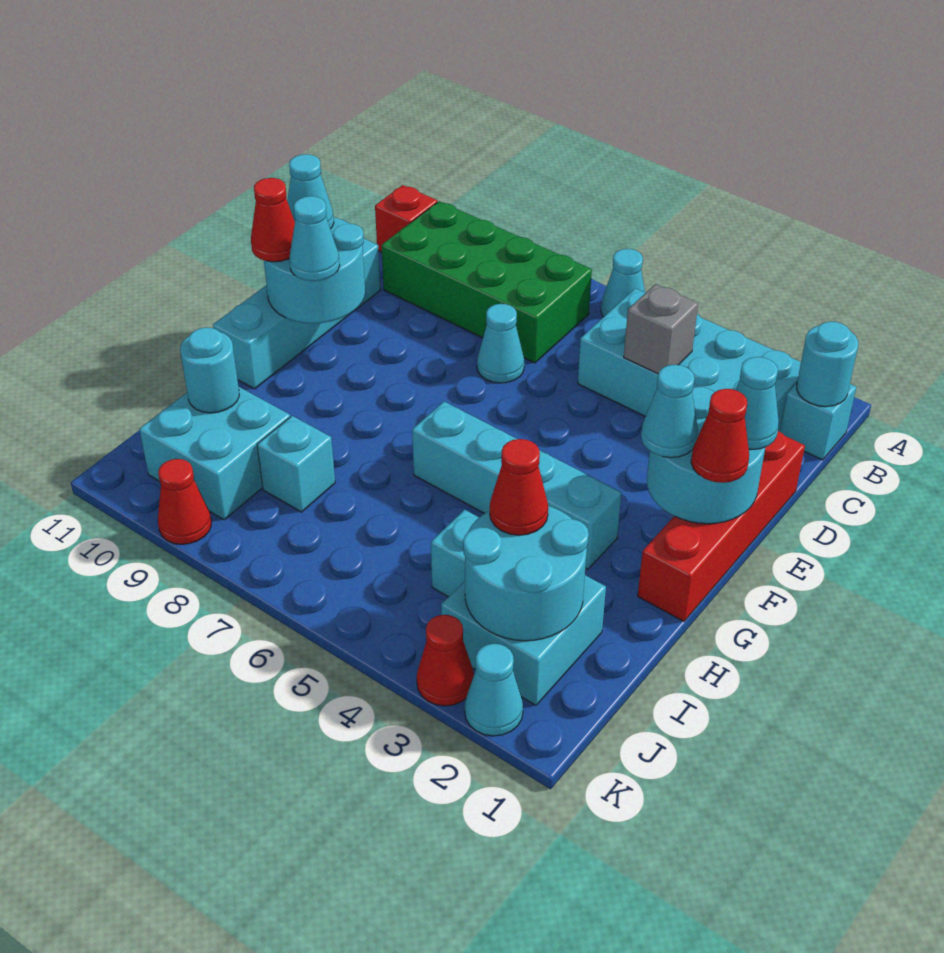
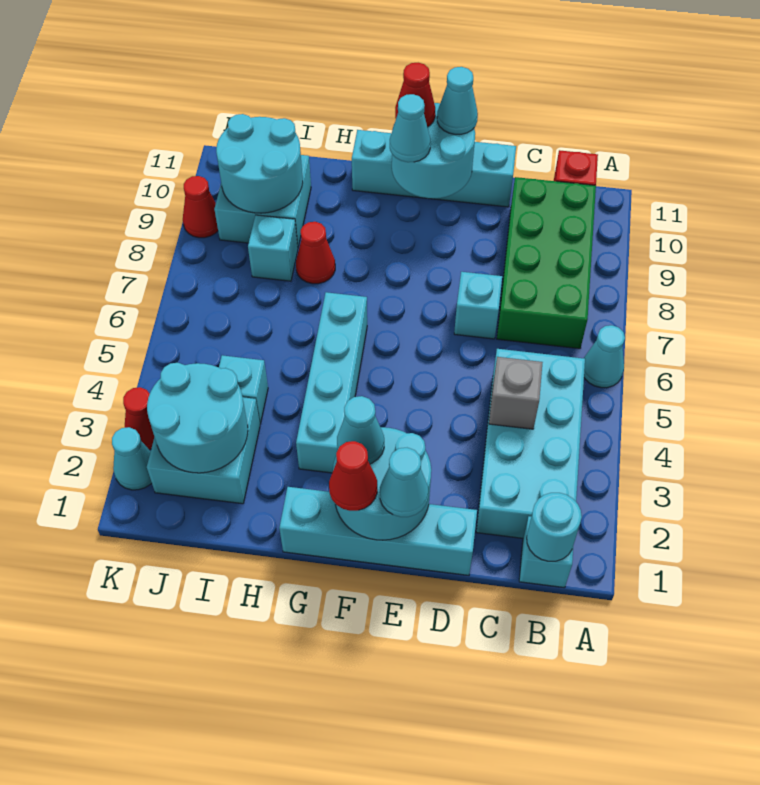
red brick D1:G1 level 1 -> cyan brick D1:G1 level 1
cyan cone D7 level 1 -> cyan brick D7 level 1
red cone I3 level 3 -> red cone H8 level 1
cyan round brick I10 level 2 -> cyan round brick I9:J10 level 2

